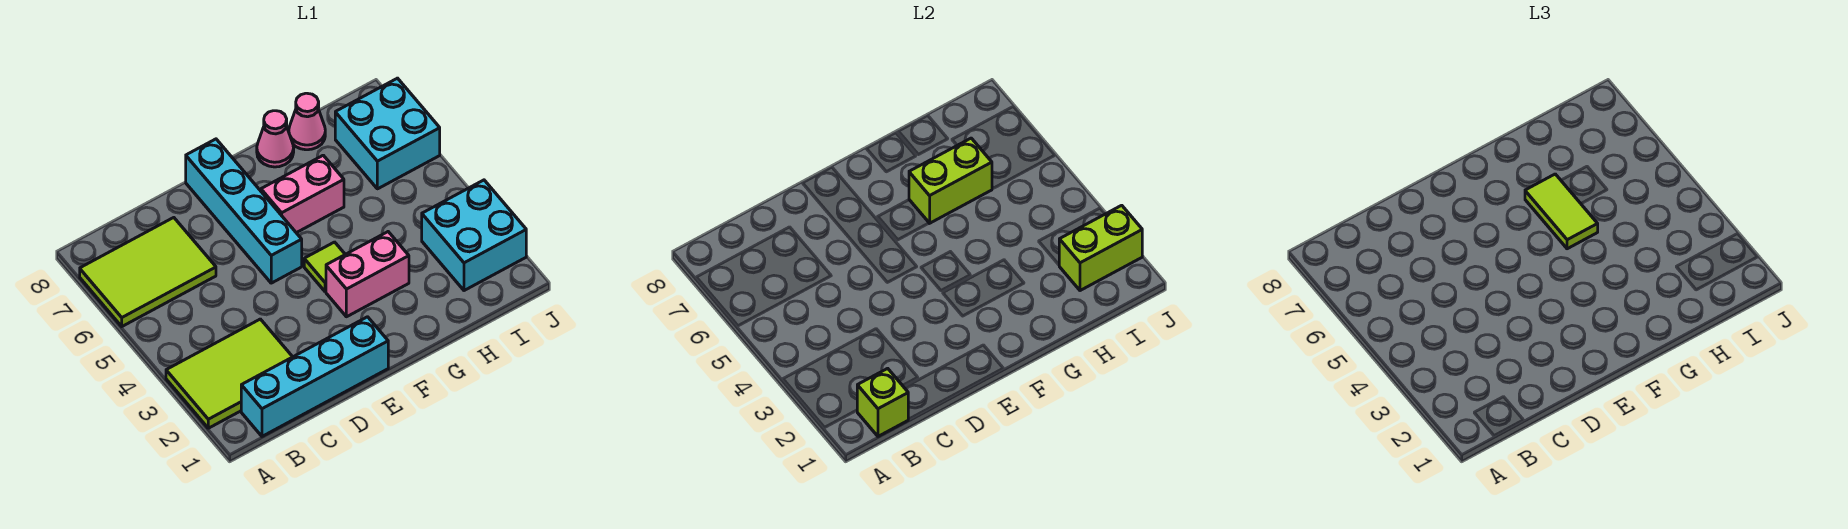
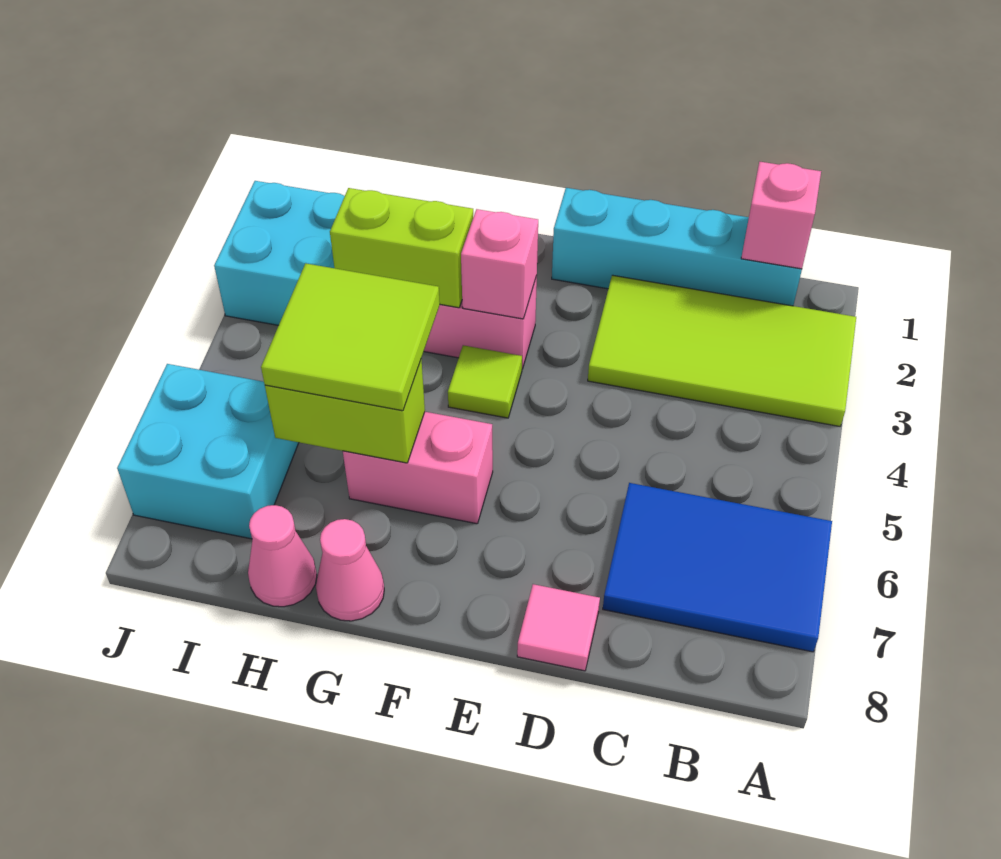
lime tile A2:C3 level 1 -> lime tile A2:D3 level 1
lime tile A6:C7 level 1 -> blue tile A6:C7 level 1
lime brick B1 level 2 -> pink brick B1 level 2
none -> pink tile D8 level 1
cyan brick E5:E8 level 1 -> none
none -> pink brick F3 level 2
lime tile G5:G6 level 3 -> lime tile G5:H6 level 3
lime brick I2:J2 level 2 -> lime brick G3:H3 level 2

